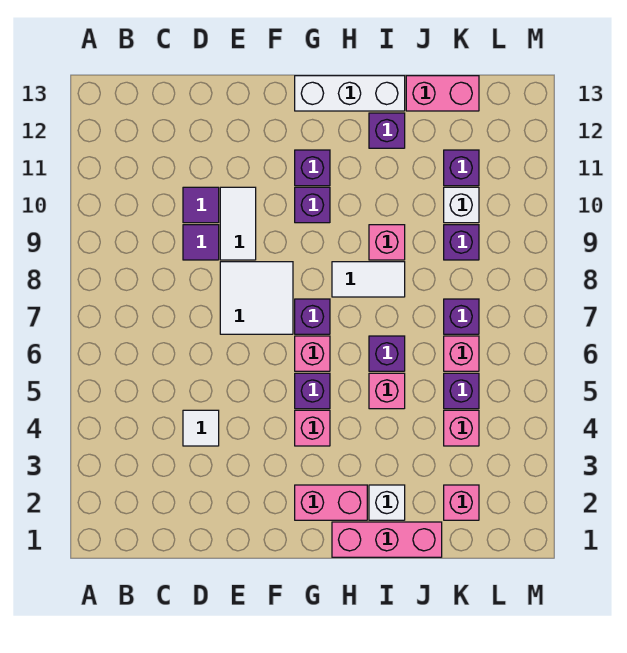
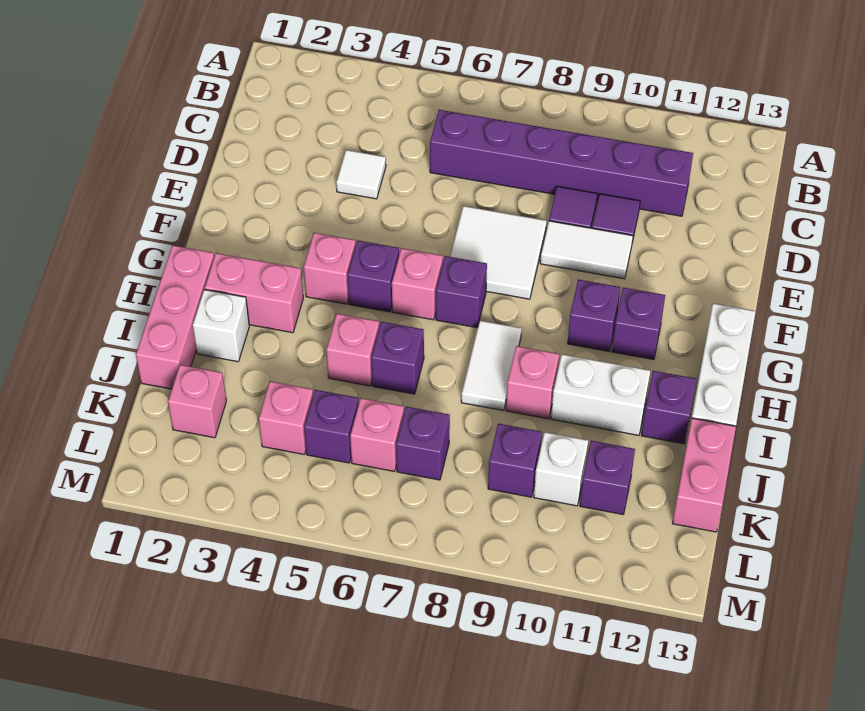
none -> purple brick C6:C11 level 1
pink brick G2:H2 level 1 -> pink brick H2:H3 level 1
none -> white brick I10:I11 level 1

